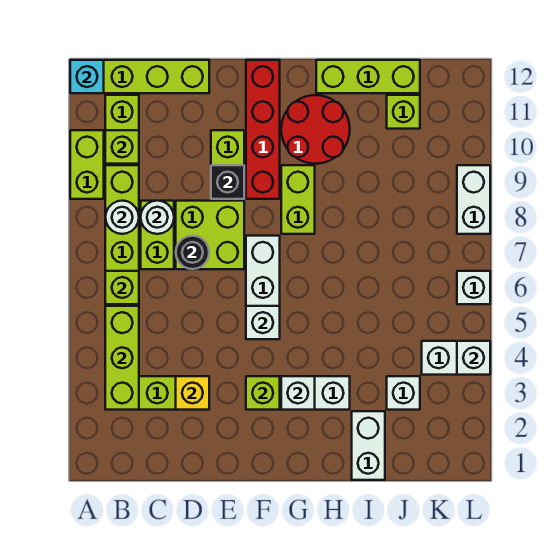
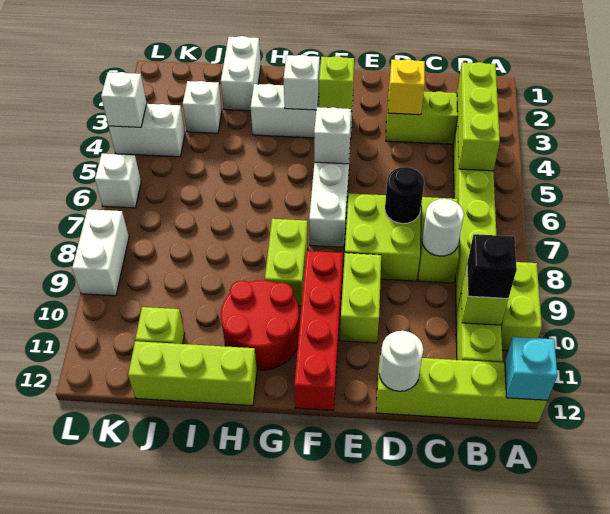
lime brick B6 level 2 -> none
white round brick B8 level 2 -> white round brick D12 level 2
black brick E9 level 2 -> black brick B10 level 3

